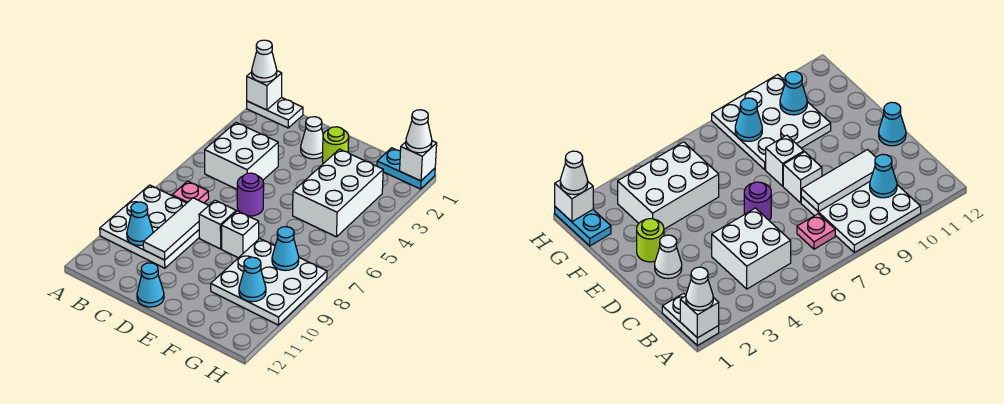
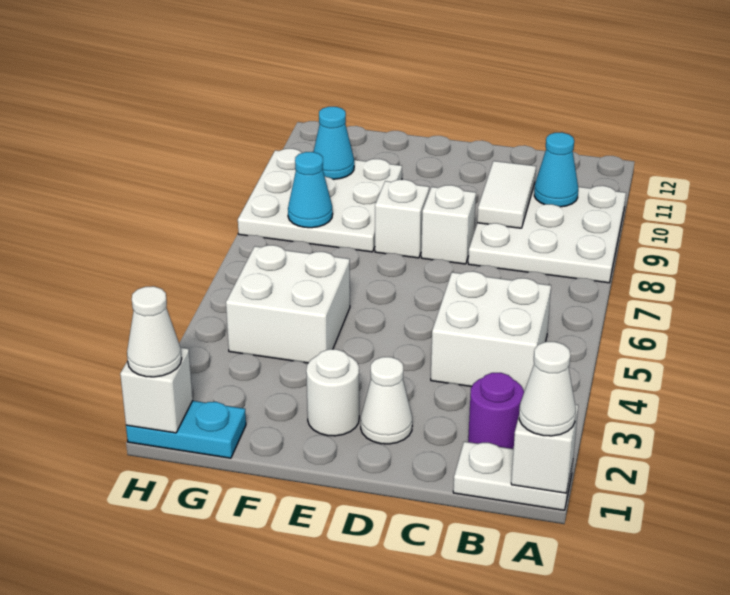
pink plate B7 level 1 -> none
white tile C8:C10 level 2 -> white tile C9:C10 level 2
purple round brick D6 level 1 -> purple round brick B2 level 1
cyan cone D12 level 1 -> none
lime round brick E2 level 1 -> white round brick E2 level 1
white brick F3:G5 level 1 -> white brick F4:G5 level 1

